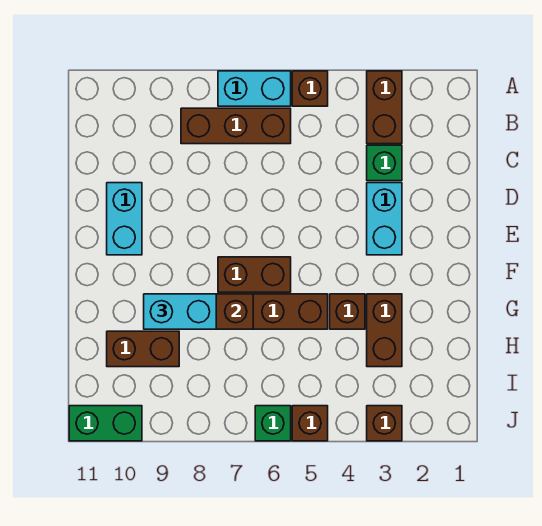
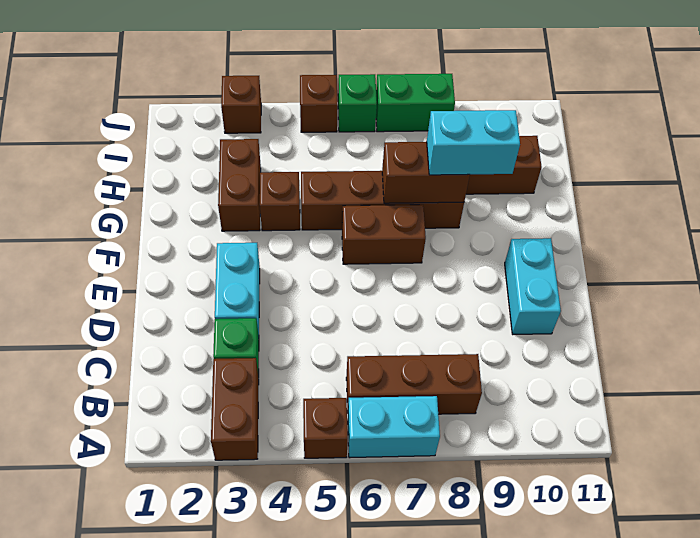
green brick J10:J11 level 1 -> green brick J7:J8 level 1

